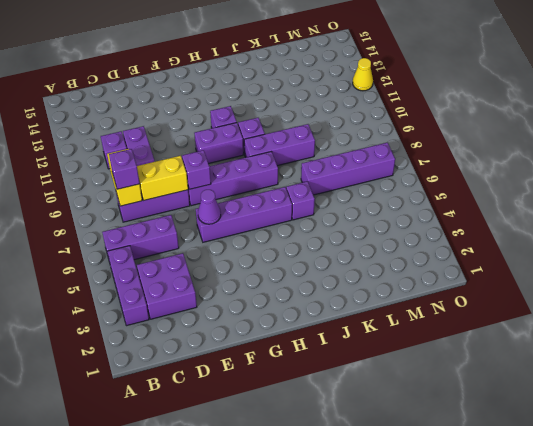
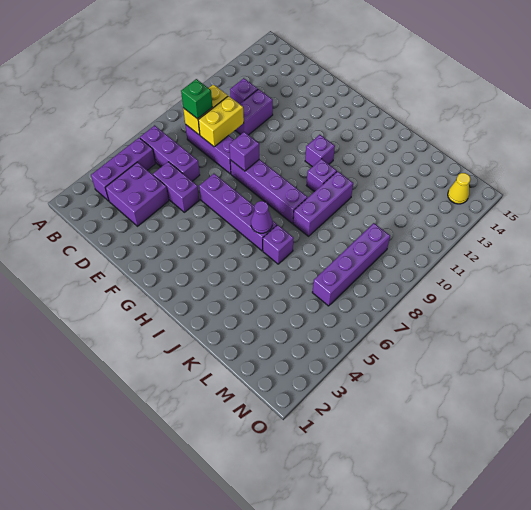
purple brick C8 level 3 -> green brick C8 level 3
yellow brick D8:E8 level 2 -> yellow brick D8:D9 level 2
purple cone F6 level 2 -> purple cone I6 level 2
purple brick G10:H10 level 1 -> purple brick D5:E5 level 1
purple brick I9:K9 level 1 -> purple brick J8:J10 level 1
purple brick K7:N7 level 1 -> purple brick M6:M9 level 1
yellow cone O12 level 1 -> yellow cone N14 level 1

